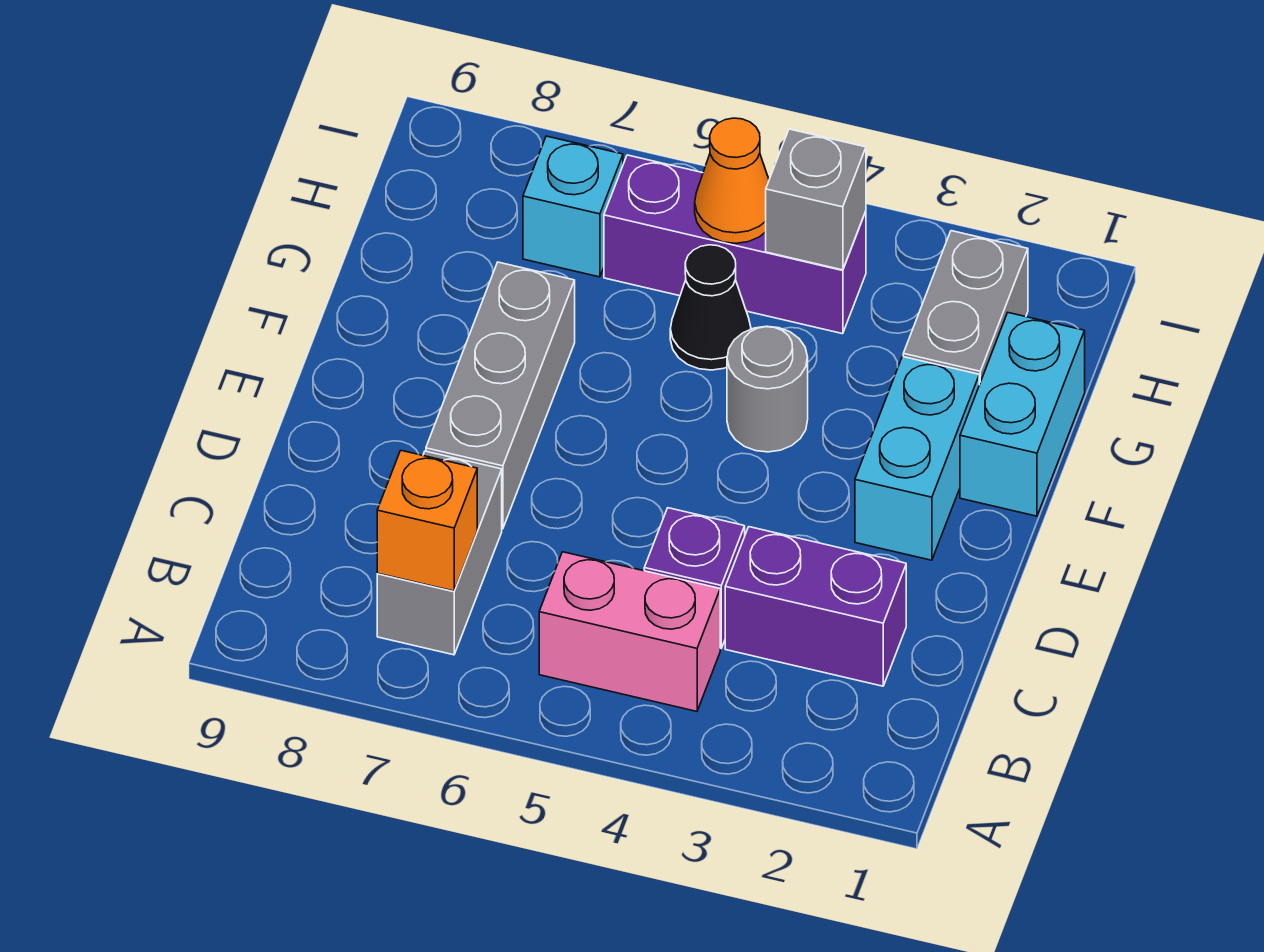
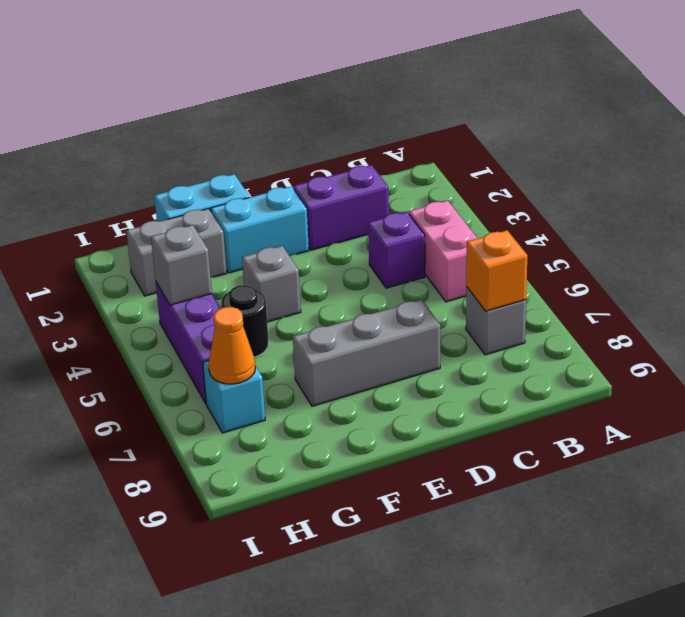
grey brick B7:C7 level 1 -> grey brick B7 level 1
purple brick C2:C3 level 1 -> purple brick C2:D2 level 1
grey round brick F4 level 1 -> grey brick F4 level 1
black cone G5 level 1 -> black round brick G5 level 1
orange cone H5 level 2 -> orange cone H7 level 2

